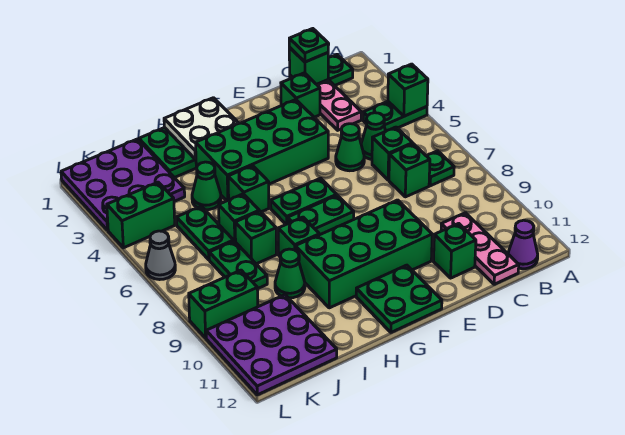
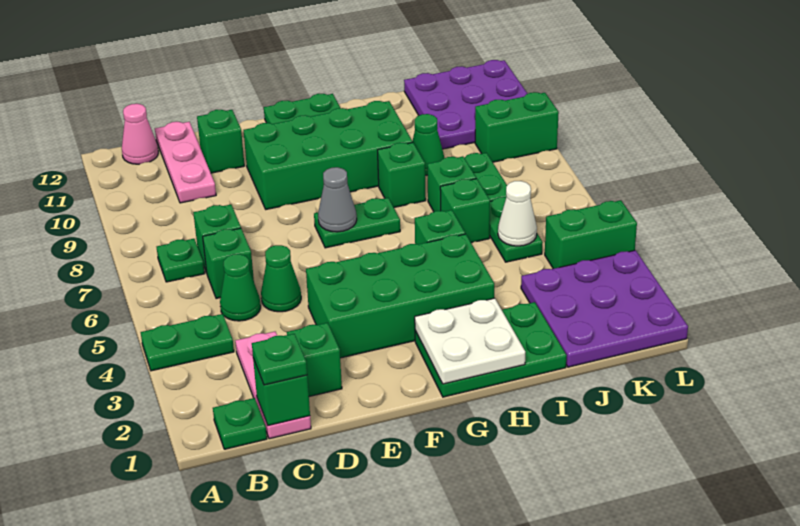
green brick A4 level 2 -> none
purple cone B12 level 1 -> pink cone B12 level 1
green plate F6:G6 level 1 -> none
green cone I4 level 1 -> none
none -> white cone J5 level 2
grey cone L6 level 1 -> grey cone F7 level 2

